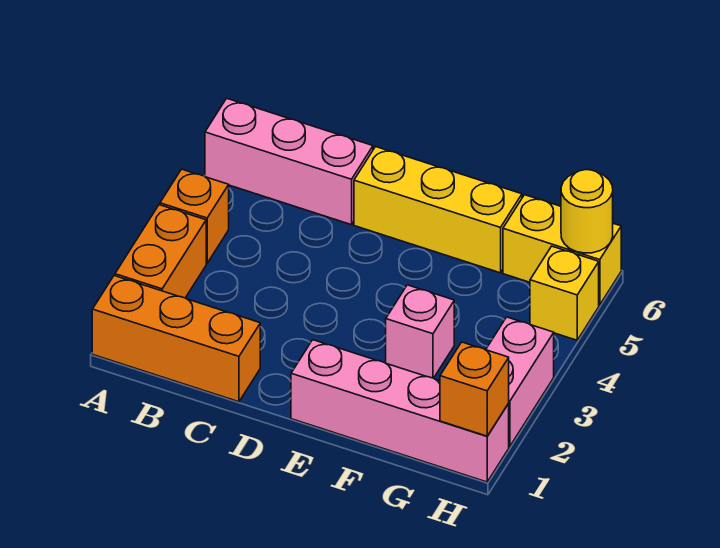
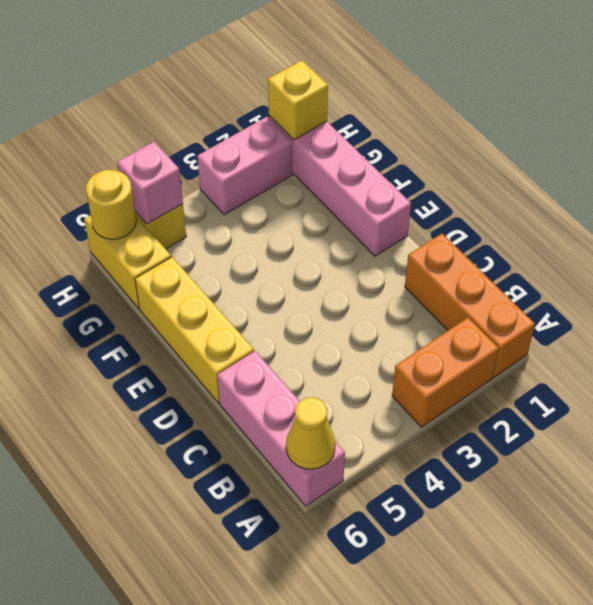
orange brick A4 level 1 -> none
none -> yellow cone A6 level 2
pink brick F3 level 1 -> pink brick H5 level 2
orange brick H1 level 2 -> yellow brick H1 level 2

